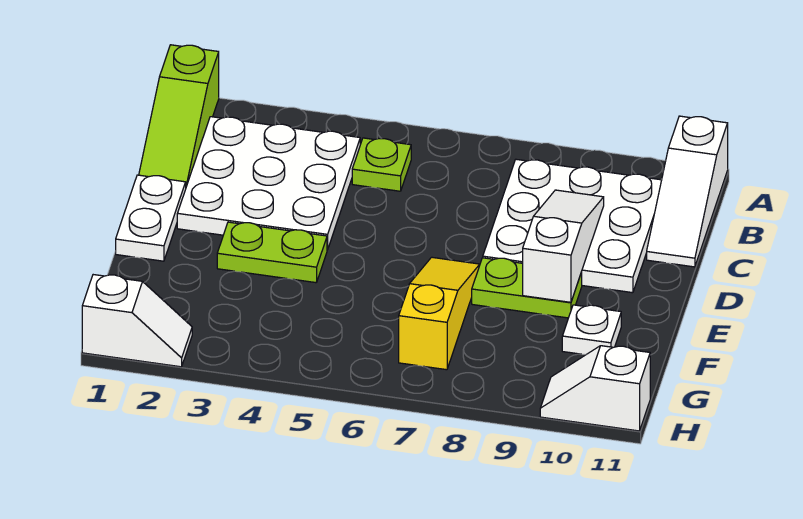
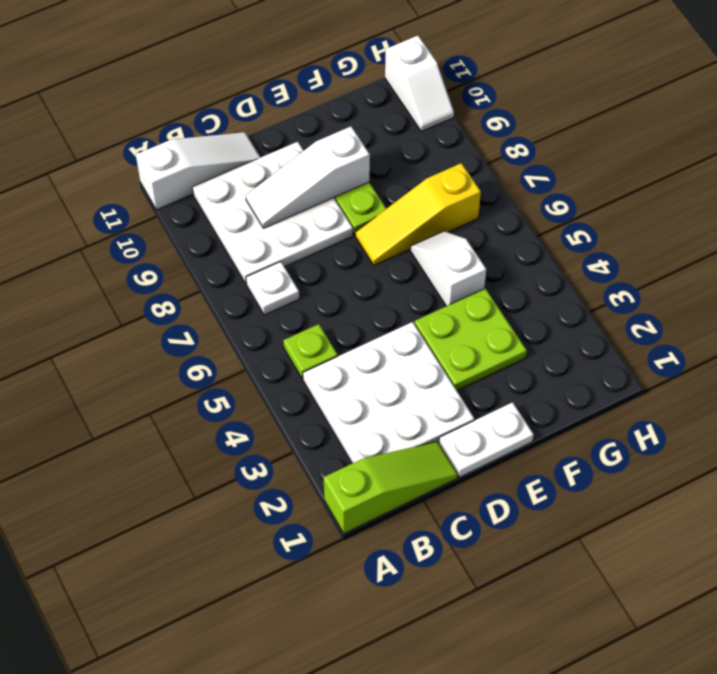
lime plate E3:E4 level 1 -> lime plate E3:F4 level 1
white plate F10 level 1 -> white plate B7 level 1
white slope H1:H2 level 1 top 1 -> white slope F5:F6 level 1 top 5

